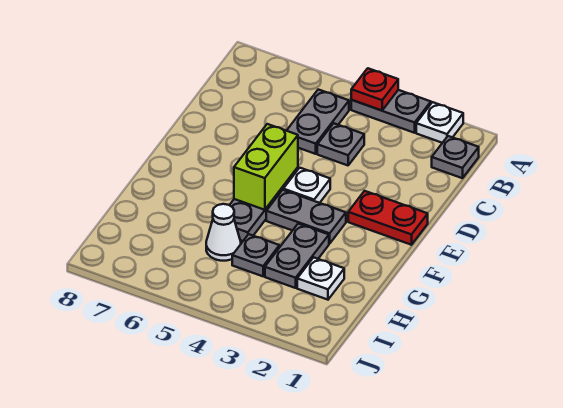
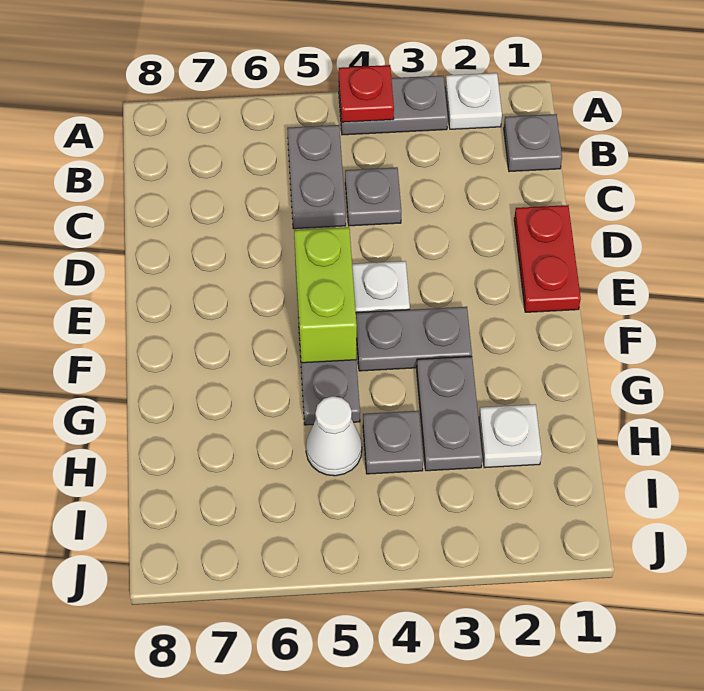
red plate E1:E2 level 1 -> red plate D1:E1 level 1

